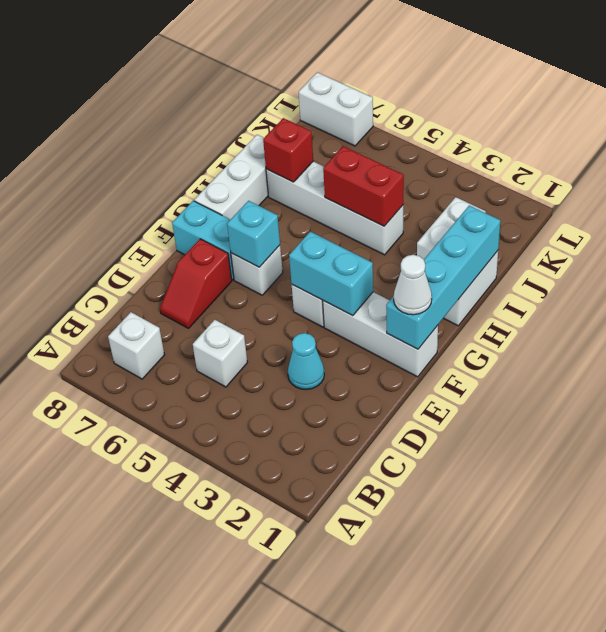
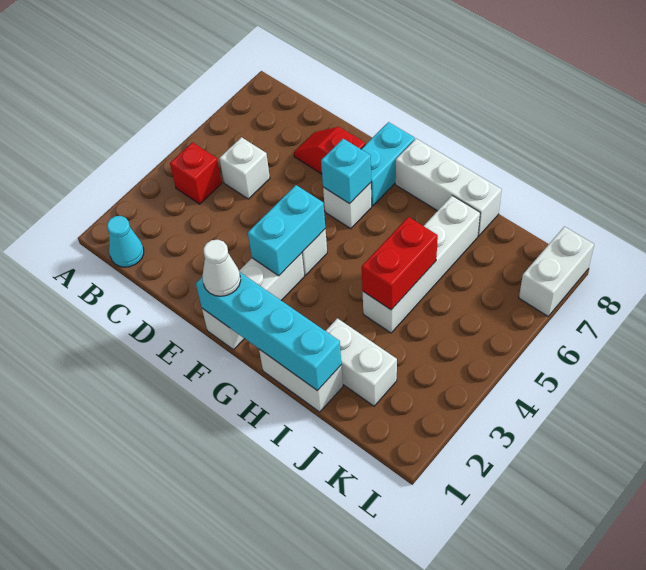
white brick B7 level 1 -> none
cyan cone D3 level 1 -> cyan cone B1 level 1
red brick I7 level 2 -> red brick B4 level 1

